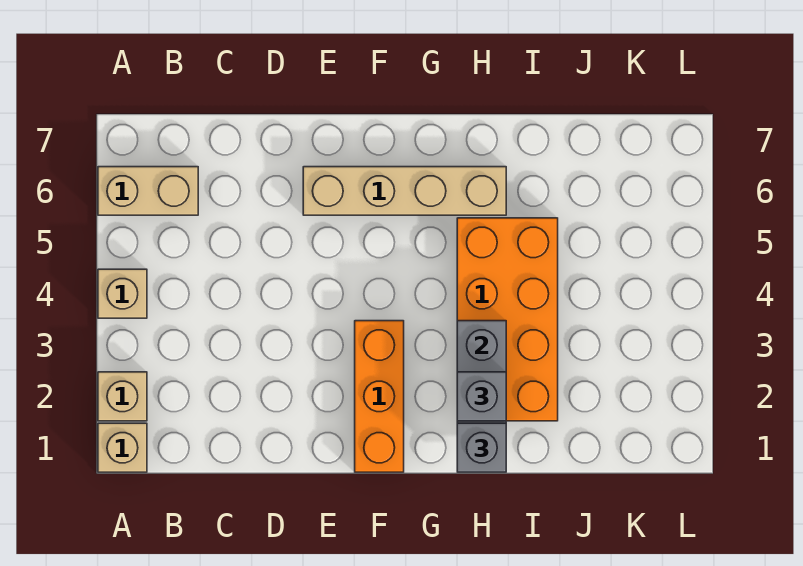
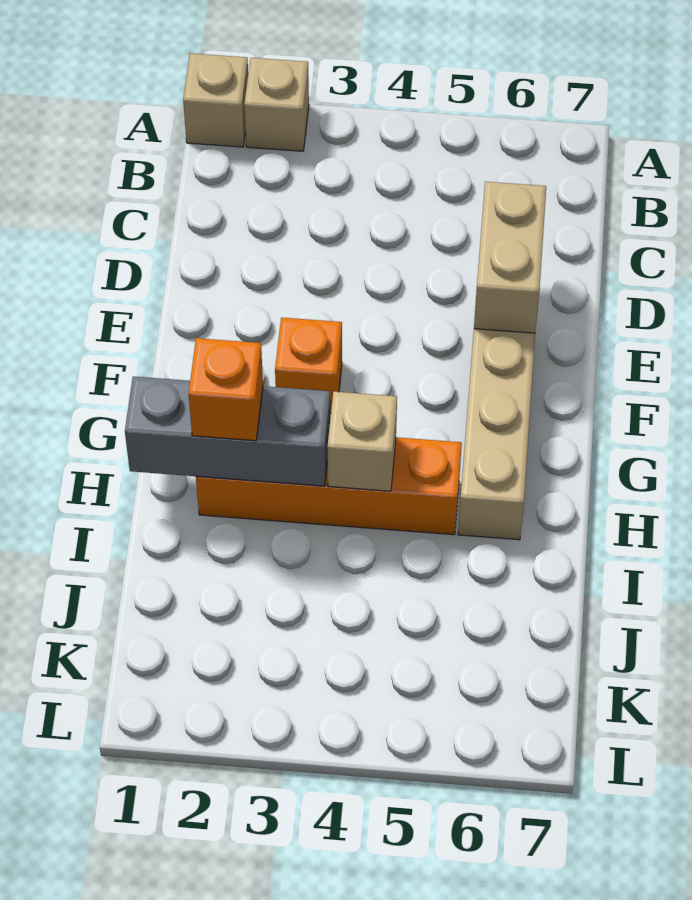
tan brick A4 level 1 -> tan brick H4 level 2
tan brick A6:B6 level 1 -> tan brick D6:E6 level 2
orange brick F1:F3 level 1 -> orange brick F3 level 1
grey brick H1 level 3 -> none
orange brick H2:I5 level 1 -> orange brick H2:H5 level 1
grey brick H2 level 3 -> orange brick H2 level 3

